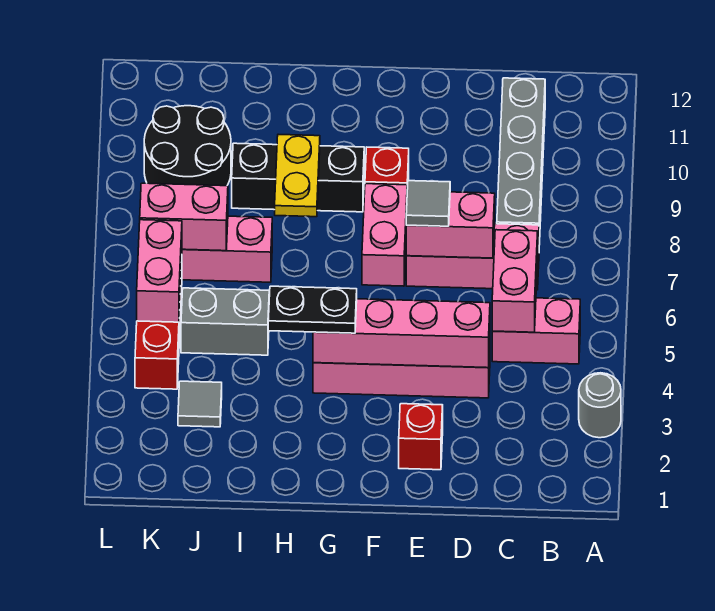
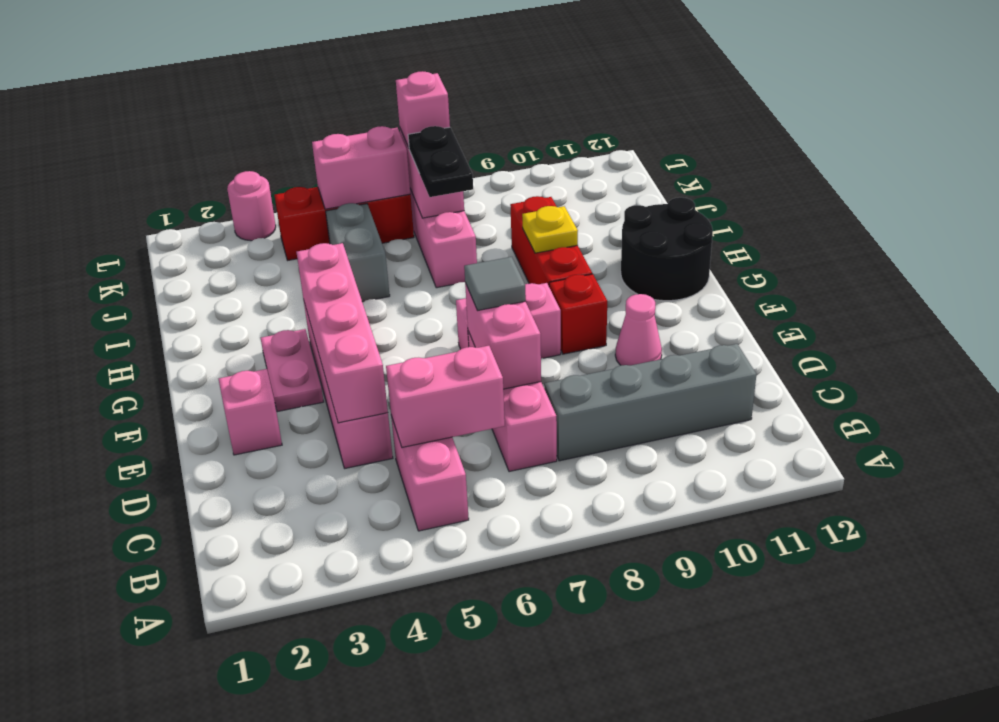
grey round brick A3 level 1 -> none
red brick E2 level 1 -> pink brick E2 level 1
none -> pink cone E10 level 1
none -> pink plate F3:G3 level 1
black plate G4:H4 level 3 -> black plate I7:J7 level 3
black brick G9:I9 level 1 -> red brick G9:I9 level 1
yellow plate H8:H9 level 2 -> yellow plate H9 level 2
grey tile J3 level 1 -> none
black round brick J9:K10 level 1 -> black round brick G11:H12 level 1
none -> pink brick K7 level 3
none -> pink round brick L3 level 1

